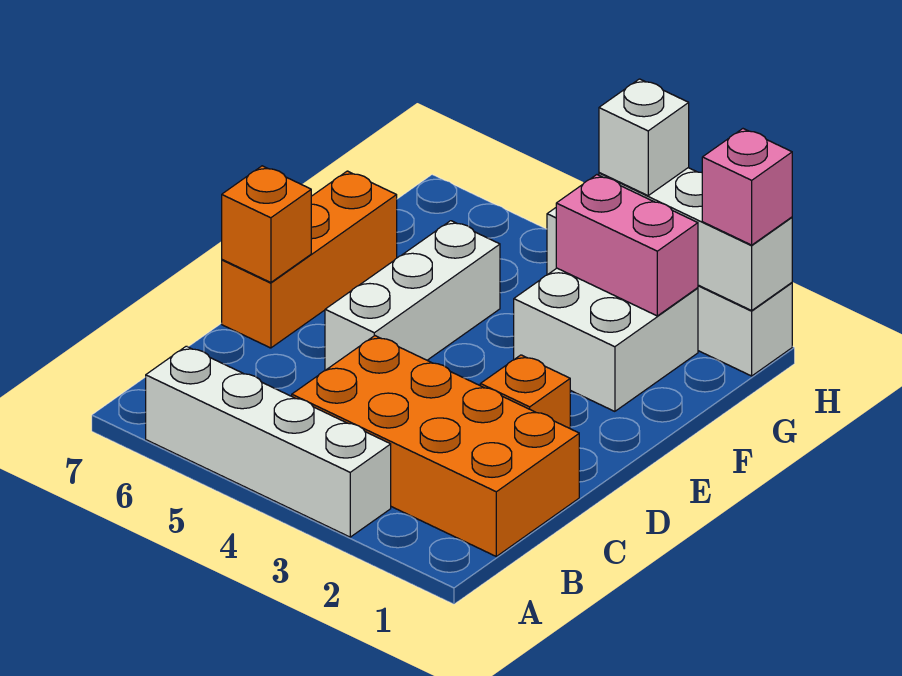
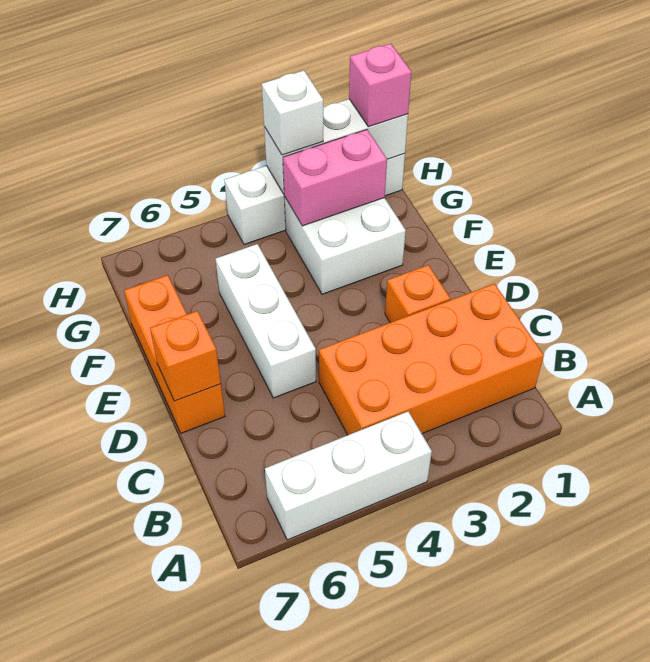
white brick A3:A6 level 1 -> white brick A4:A6 level 1

